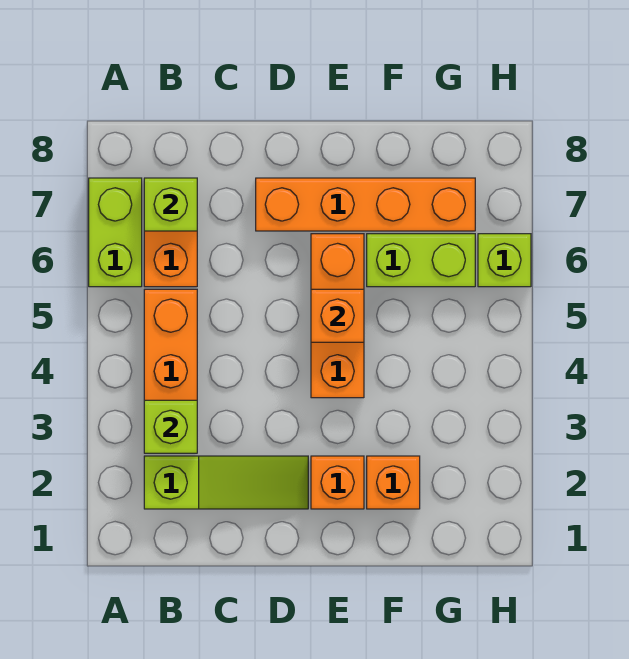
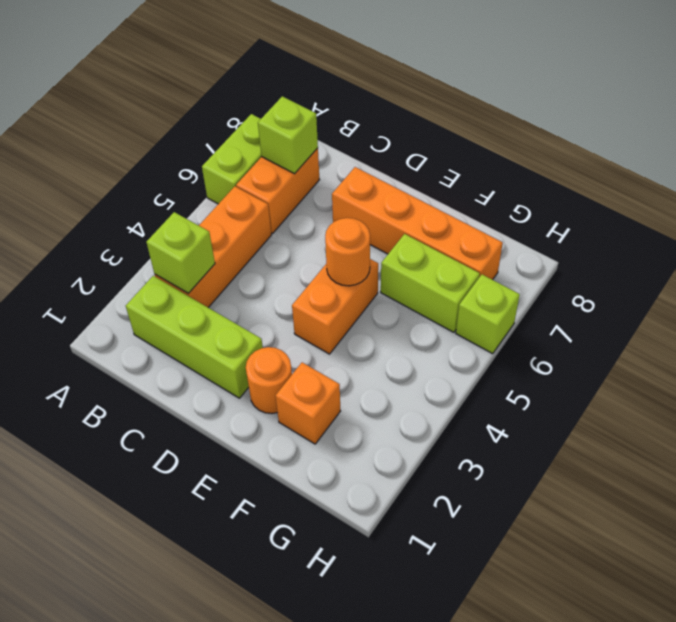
lime slope B2:D2 level 1 top B -> lime brick B2:D2 level 1
orange brick E2 level 1 -> orange round brick E2 level 1
orange brick E4:E6 level 1 -> orange brick E4:E5 level 1
orange brick E5 level 2 -> orange round brick E5 level 2

